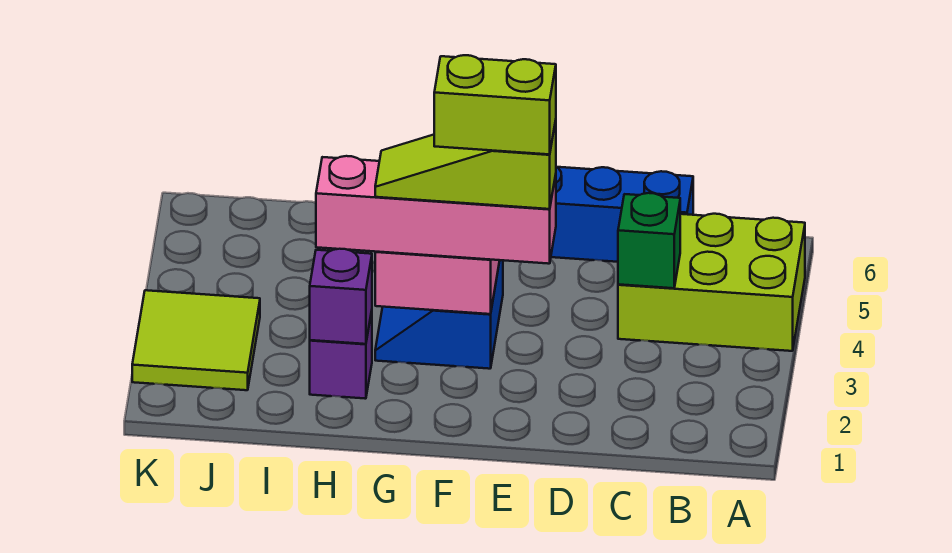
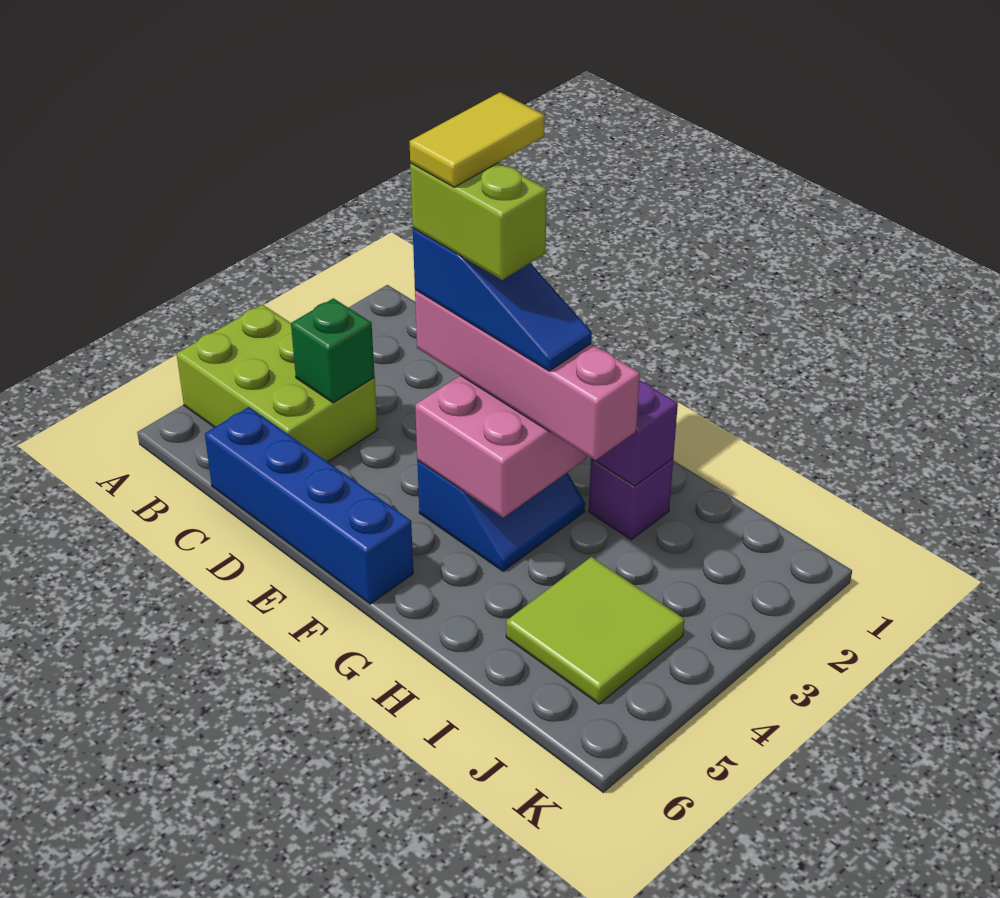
none -> yellow tile E2:E3 level 6
lime slope E3:G3 level 4 top E -> blue slope E3:G3 level 4 top E
lime tile J2:K3 level 1 -> lime tile I4:J5 level 1

